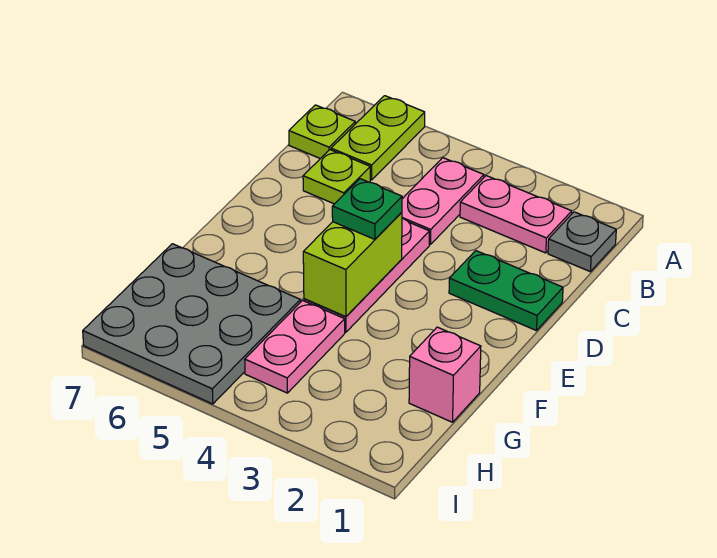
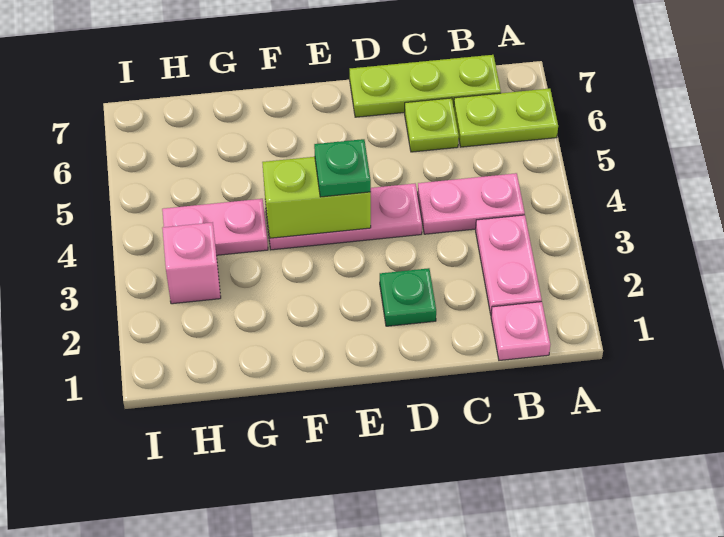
grey plate B1 level 1 -> pink plate B1 level 1
lime plate B7 level 1 -> lime plate B7:D7 level 1
green plate D1:D2 level 1 -> green plate D2 level 1
pink brick G1 level 1 -> pink brick H3 level 1
grey plate G5:I7 level 1 -> none

